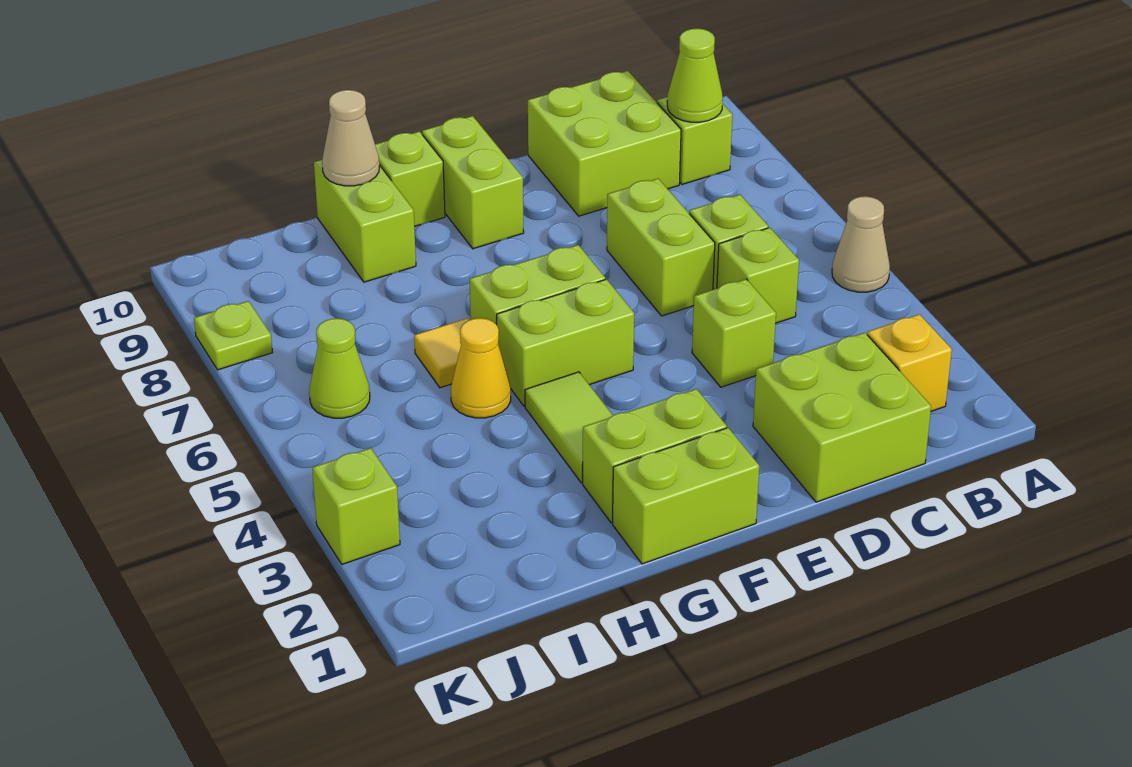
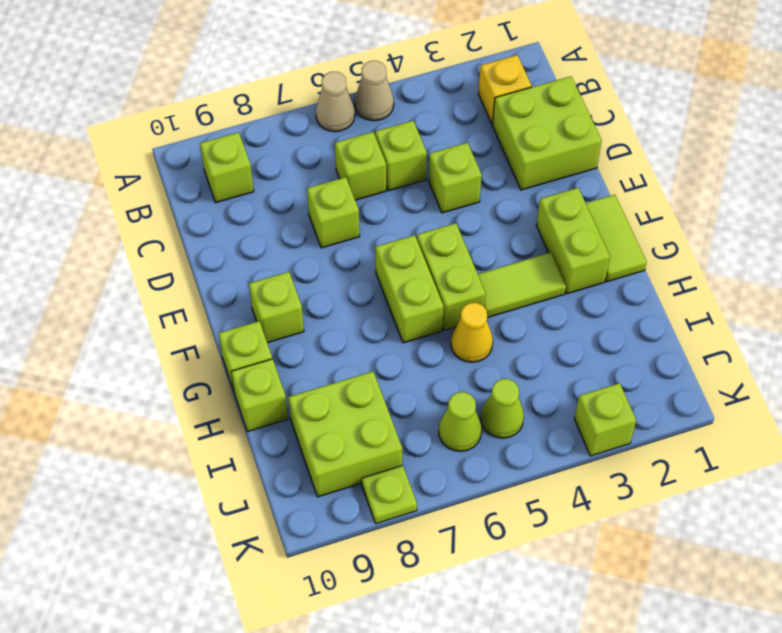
lime cone B9 level 2 -> lime cone J5 level 1
lime brick C9:D10 level 1 -> lime brick I8:J9 level 1
lime brick D6:D7 level 1 -> lime brick D7 level 1
lime brick F1:G1 level 1 -> lime tile F1:G1 level 1
lime brick F9:F10 level 1 -> lime brick F9 level 1
yellow tile H6 level 1 -> none
lime brick H9:H10 level 1 -> lime brick H10 level 1
tan cone H10 level 2 -> tan cone A6 level 1

